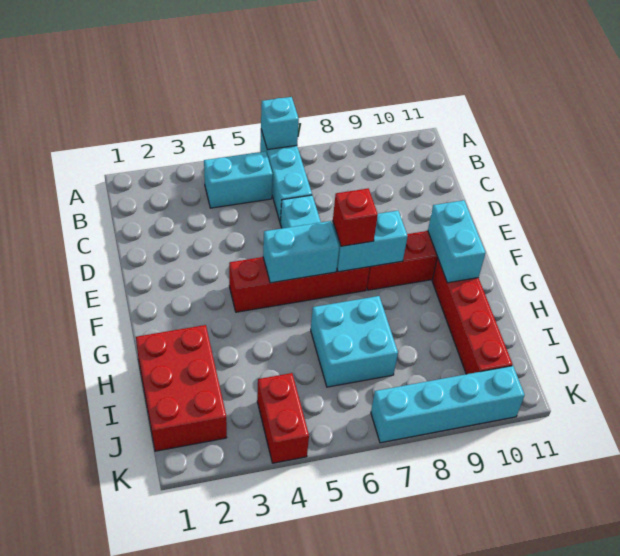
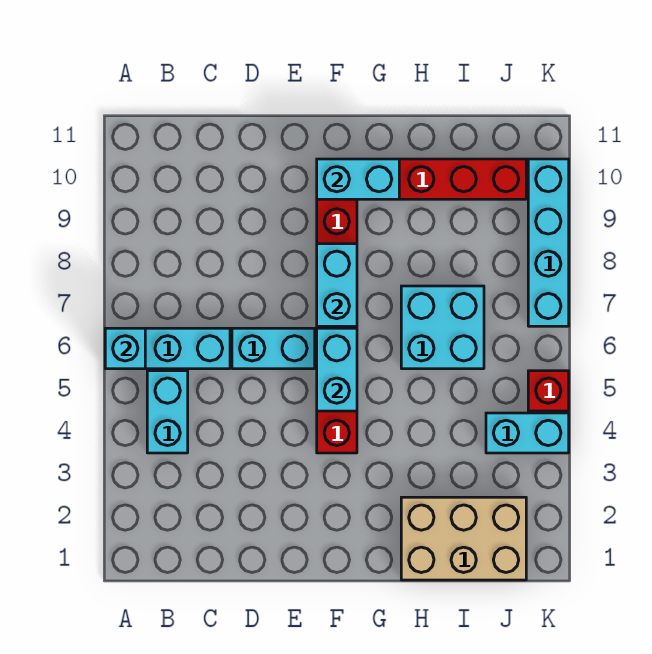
red brick F7 level 3 -> red brick K5 level 1
red brick H1:J2 level 1 -> tan brick H1:J2 level 1
red brick J4:K4 level 1 -> cyan brick J4:K4 level 1

